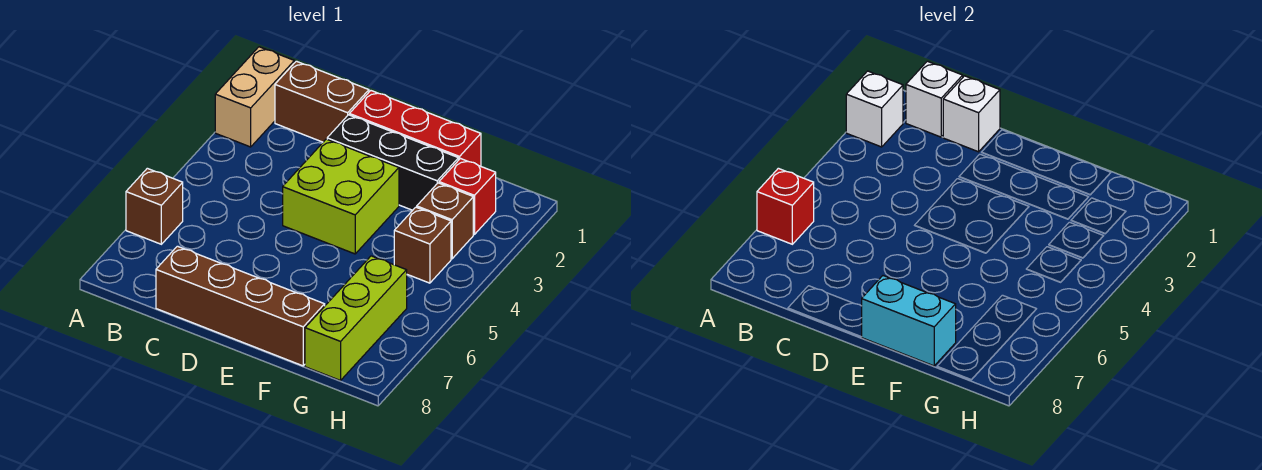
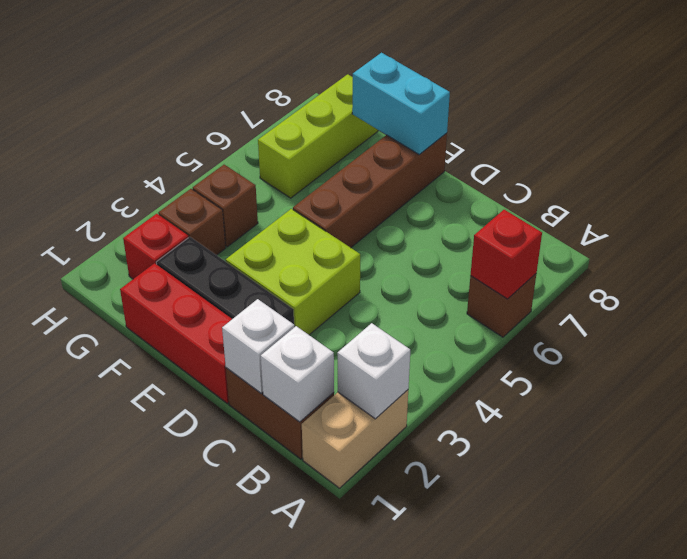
brown brick C8:F8 level 1 -> brown brick E5:E8 level 1

